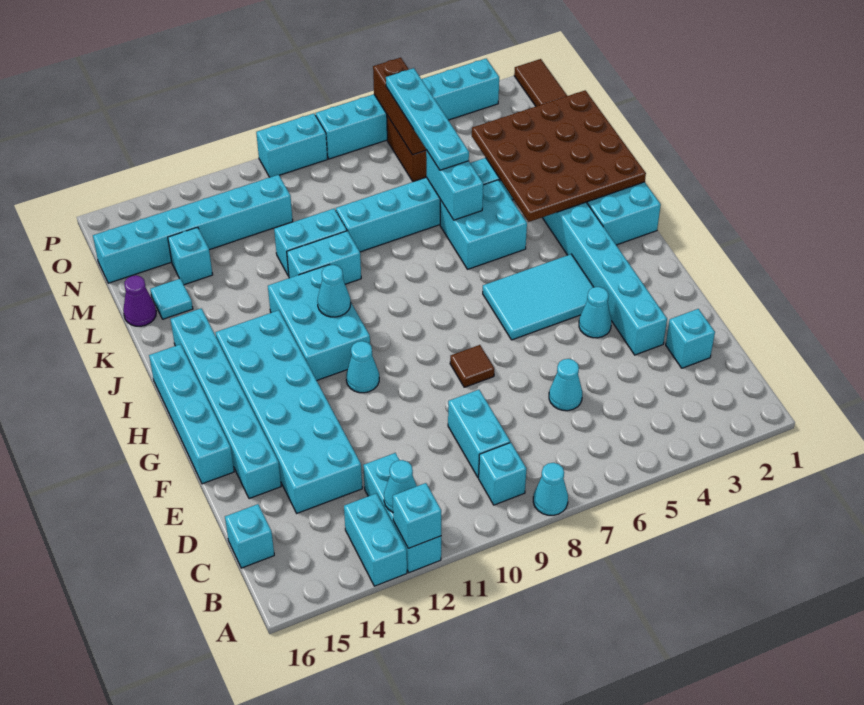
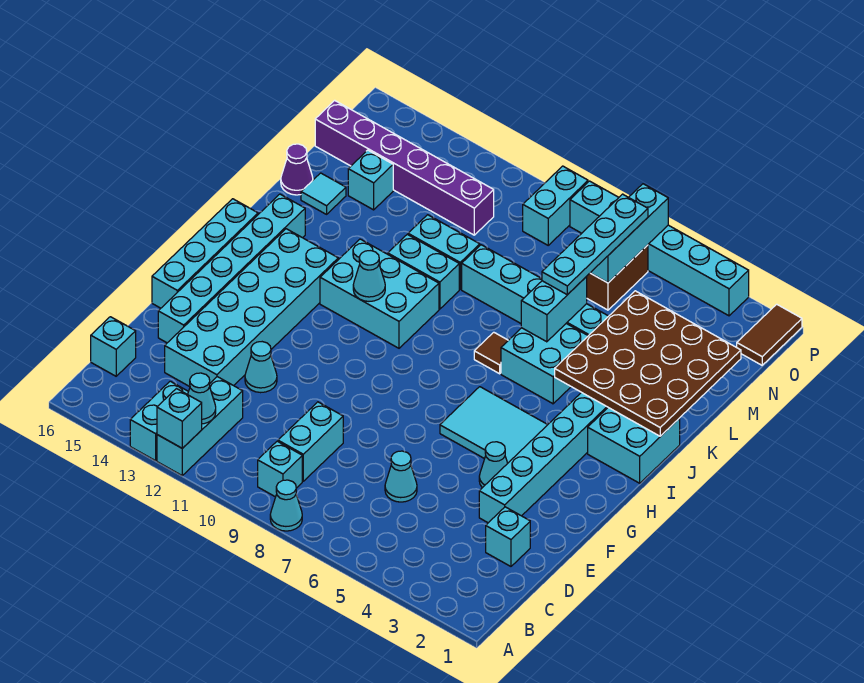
brown tile F8 level 1 -> brown tile J7 level 1
cyan cone G11 level 1 -> cyan cone E12 level 1
cyan brick H11:J12 level 1 -> cyan brick I10:J12 level 1
brown brick N6:P6 level 2 -> cyan brick N6:P6 level 2
cyan brick N11:N16 level 1 -> purple brick N11:N16 level 1
cyan brick P9:P10 level 1 -> cyan brick O9:P9 level 1

